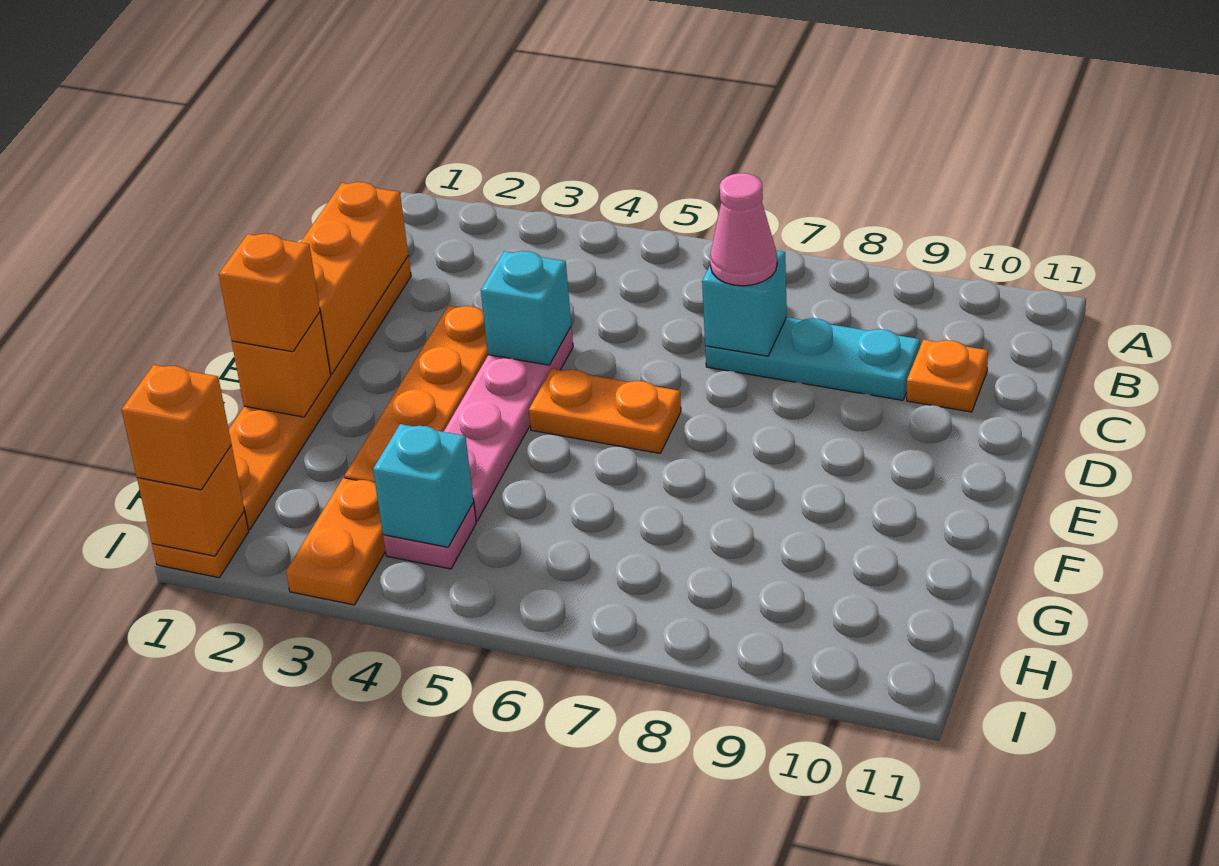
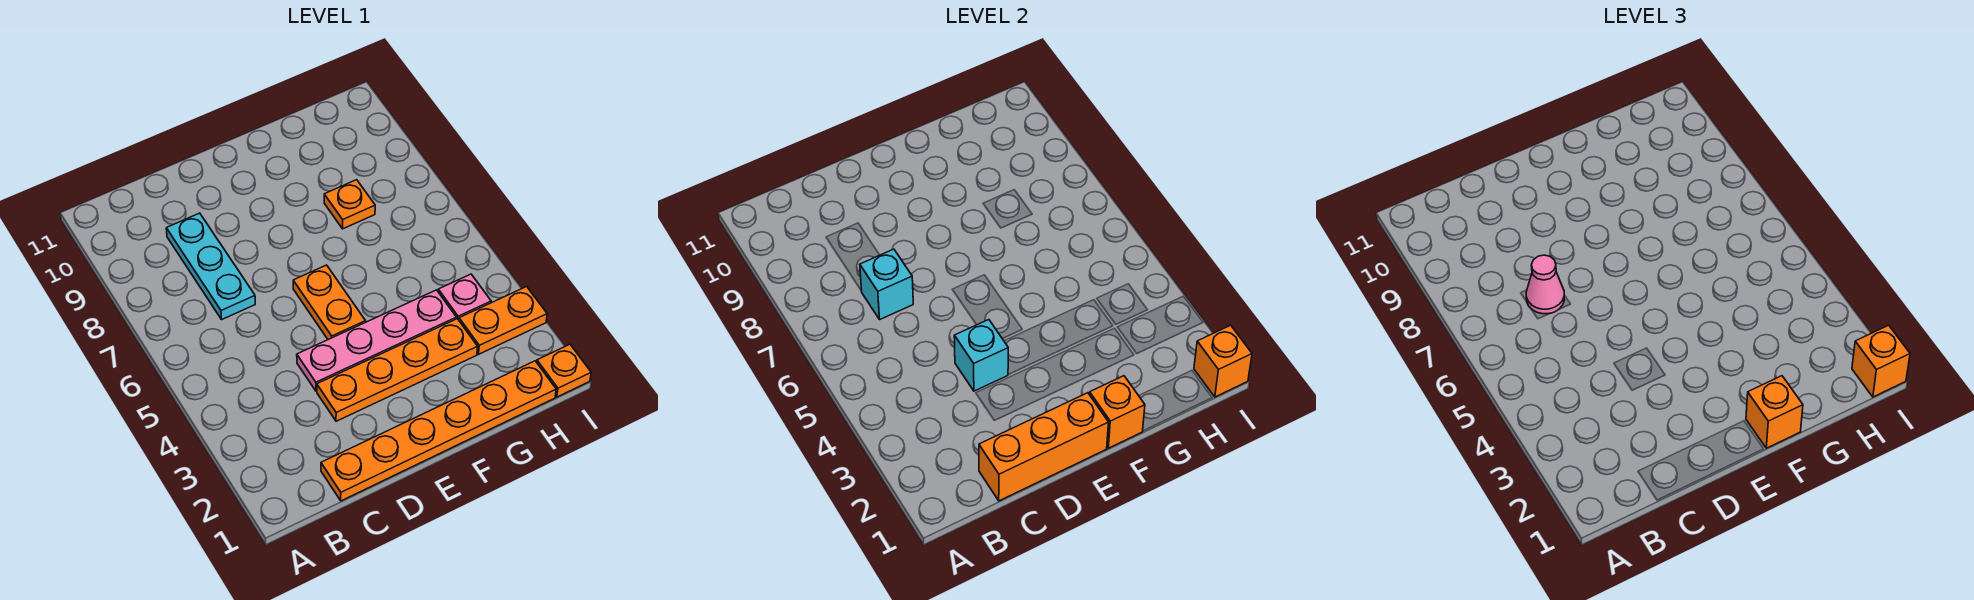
orange plate C10 level 1 -> orange plate G8 level 1
cyan brick H4 level 2 -> none

